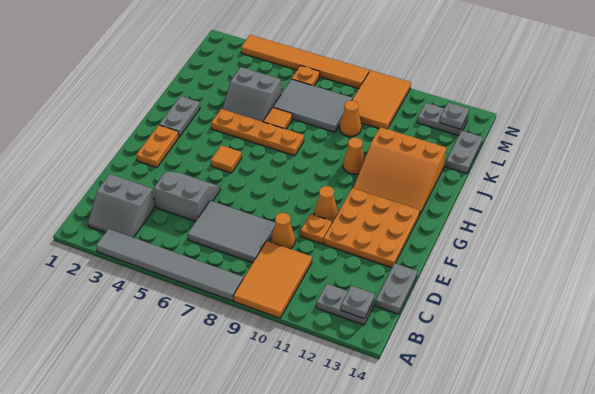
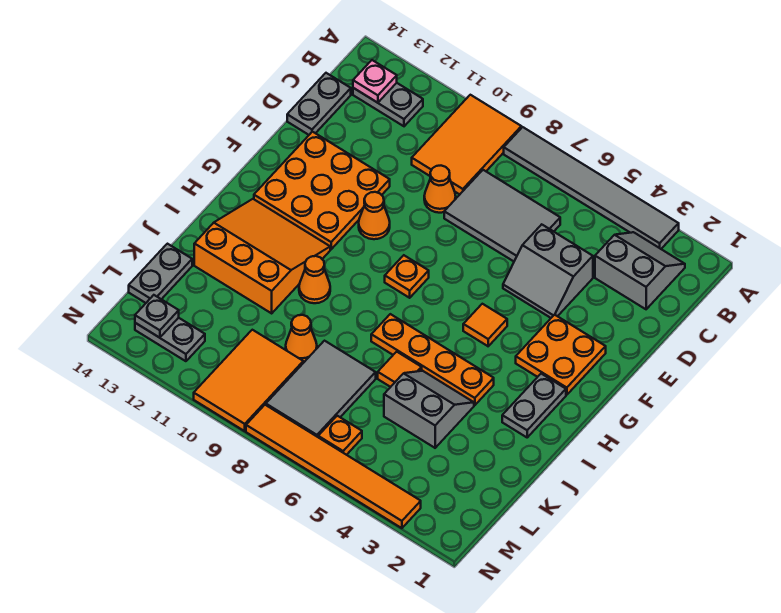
grey plate B13 level 2 -> pink plate B13 level 2
orange plate E10 level 1 -> orange plate G8 level 1
orange plate F2:G2 level 1 -> orange plate F2:G3 level 1
grey tile K6:L8 level 1 -> grey tile K7:M8 level 1

